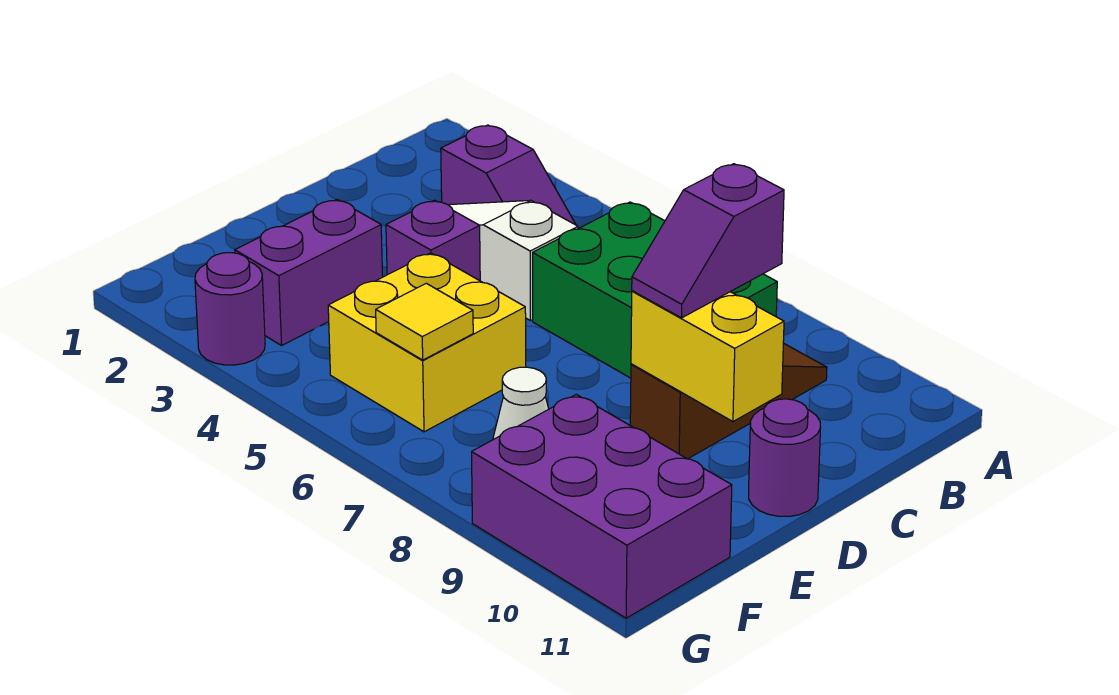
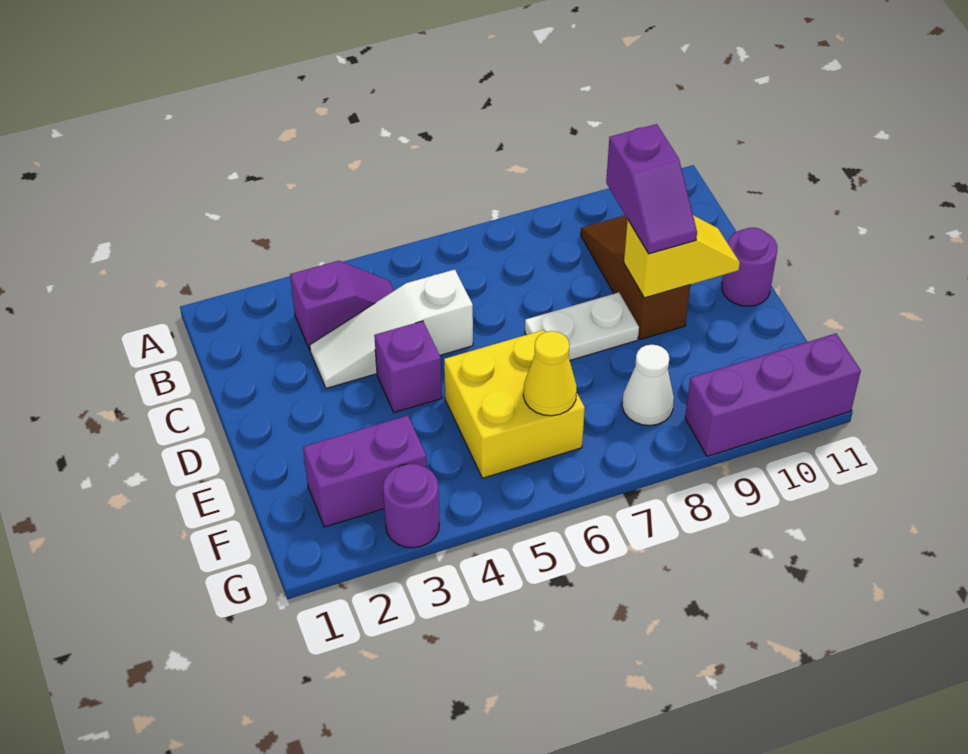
green brick B6:C8 level 1 -> none
none -> white plate D7:D8 level 1
yellow brick D9:D10 level 2 -> yellow slope D9:D10 level 2 top 9
purple brick E3:F3 level 1 -> purple brick F2:F3 level 1
yellow tile F6 level 2 -> yellow cone F6 level 2
purple brick F9:G11 level 1 -> purple brick G9:G11 level 1

